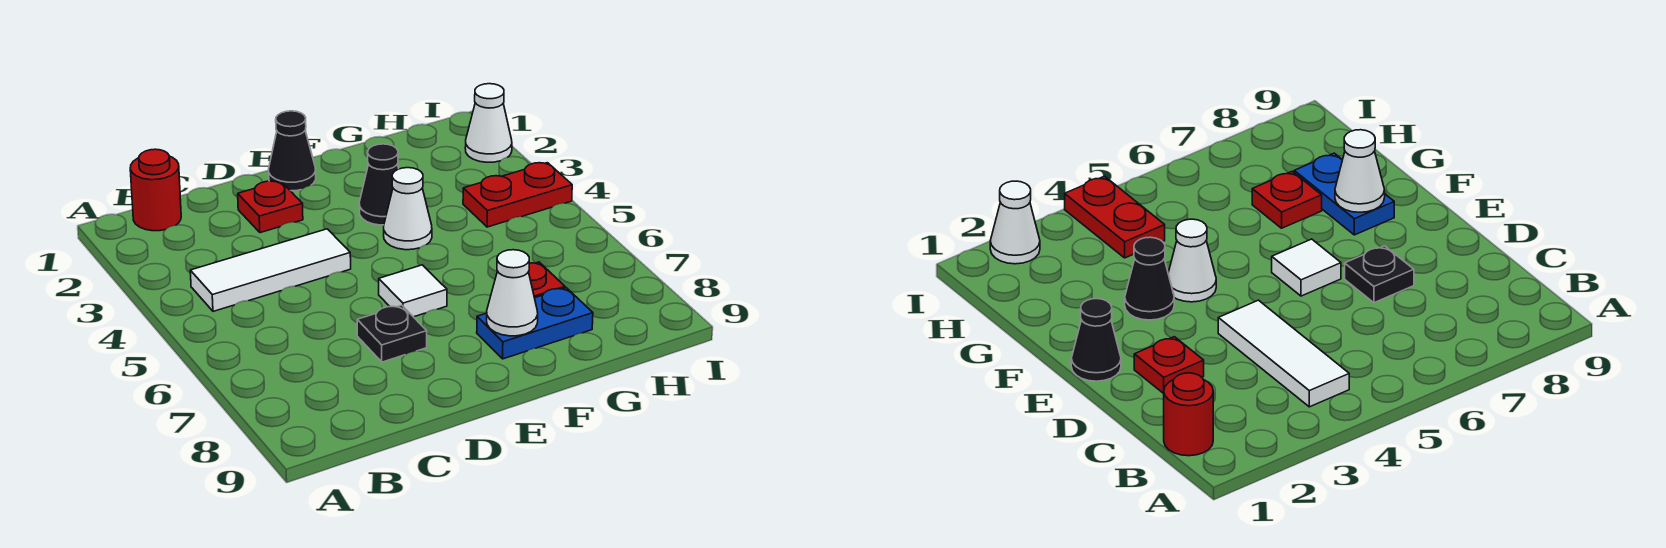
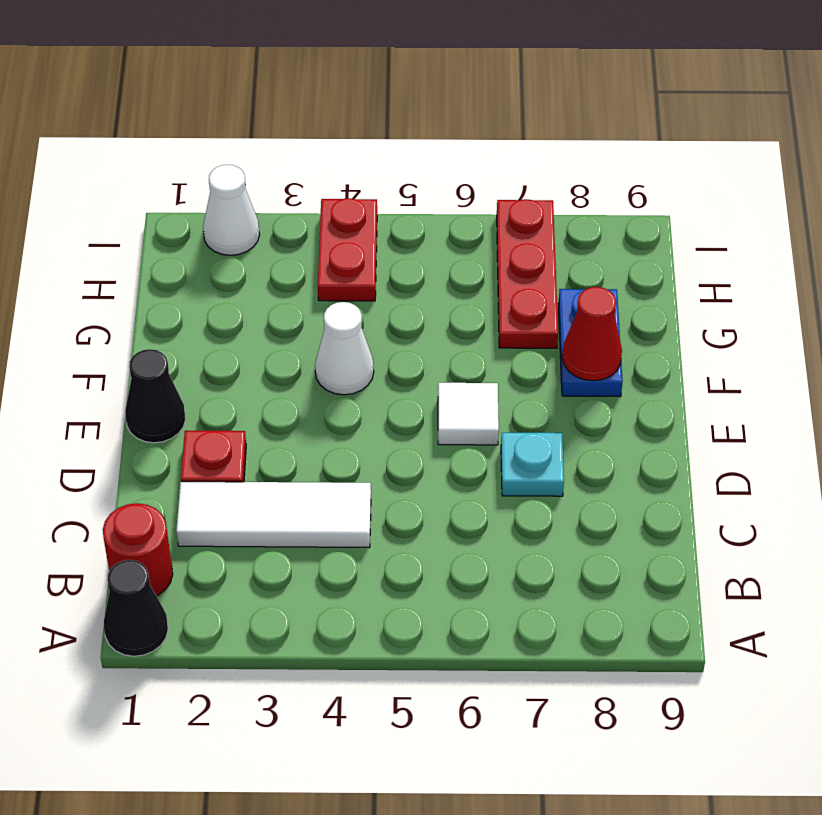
white tile B4:D4 level 1 -> white tile C2:C4 level 1
black plate D7 level 1 -> cyan plate D7 level 1
black cone F3 level 1 -> black cone A1 level 1
white cone F8 level 2 -> red cone F8 level 2
red plate G7 level 1 -> red plate G7:I7 level 1

